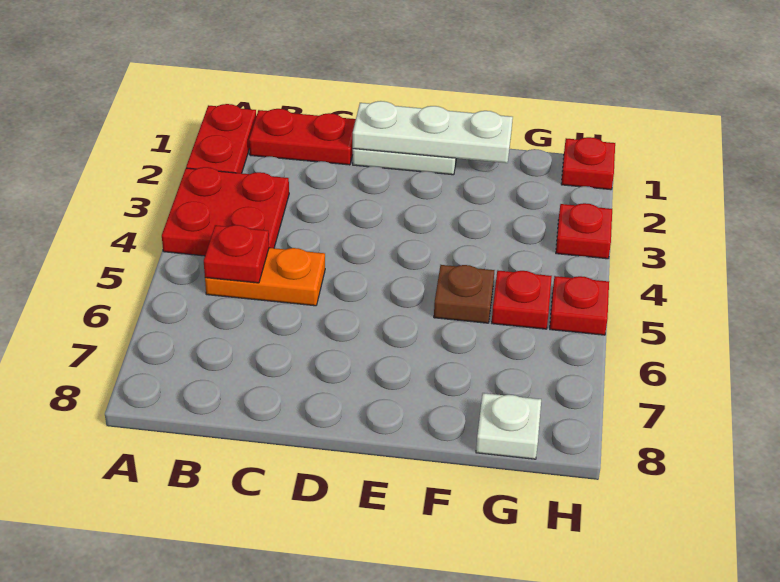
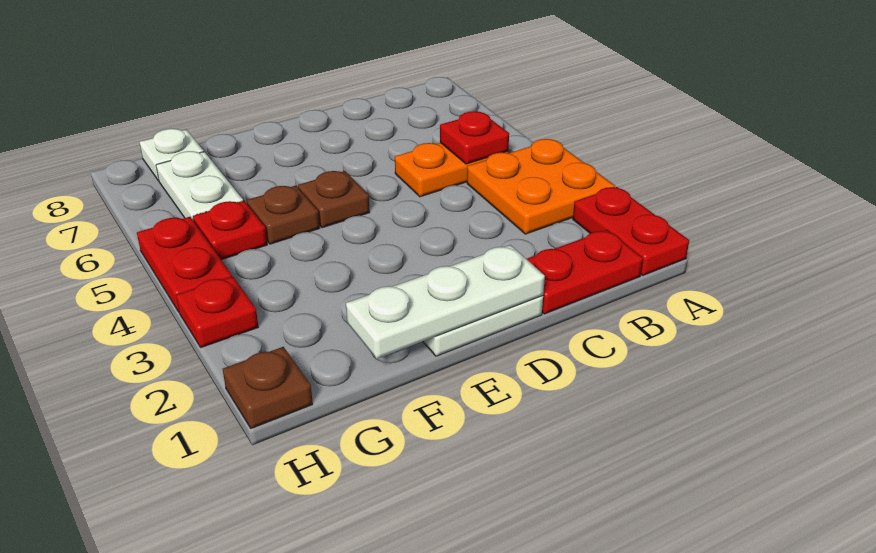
red plate A3:B4 level 1 -> orange plate A3:B4 level 1
none -> brown plate E5 level 1
none -> white plate G6:G7 level 1
red plate H1 level 1 -> brown plate H1 level 1
red plate H5 level 1 -> red plate H4:H5 level 1

